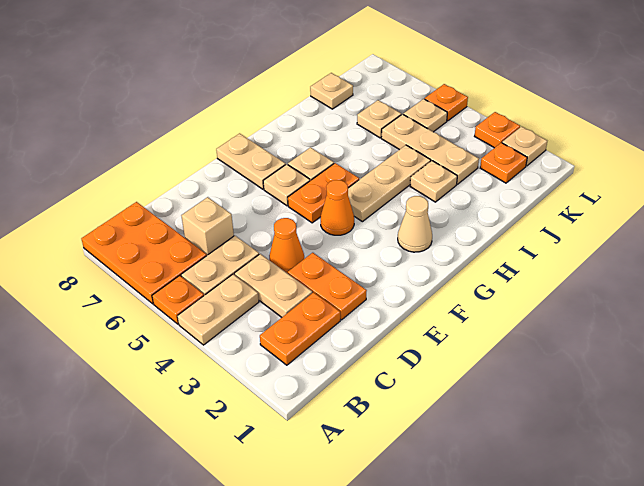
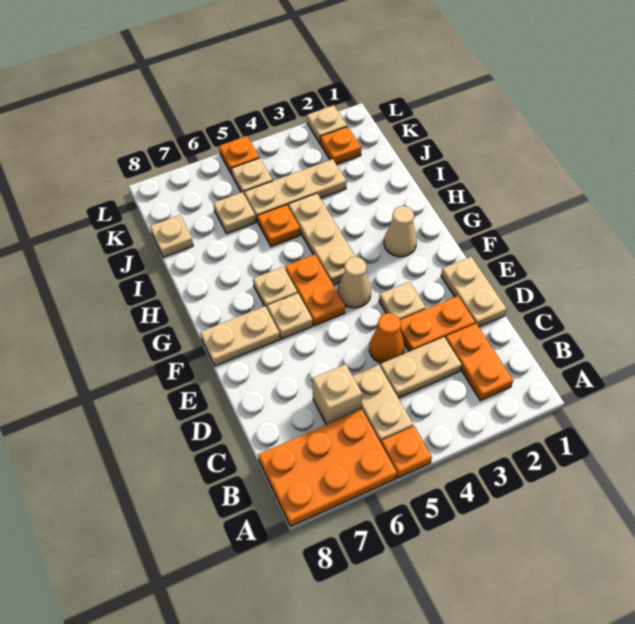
tan plate A4:B4 level 1 -> tan plate D1:E1 level 1
orange cone F4 level 1 -> tan cone F4 level 1
tan plate I3 level 1 -> tan plate E3 level 1
orange plate L3 level 1 -> orange plate I5 level 1

